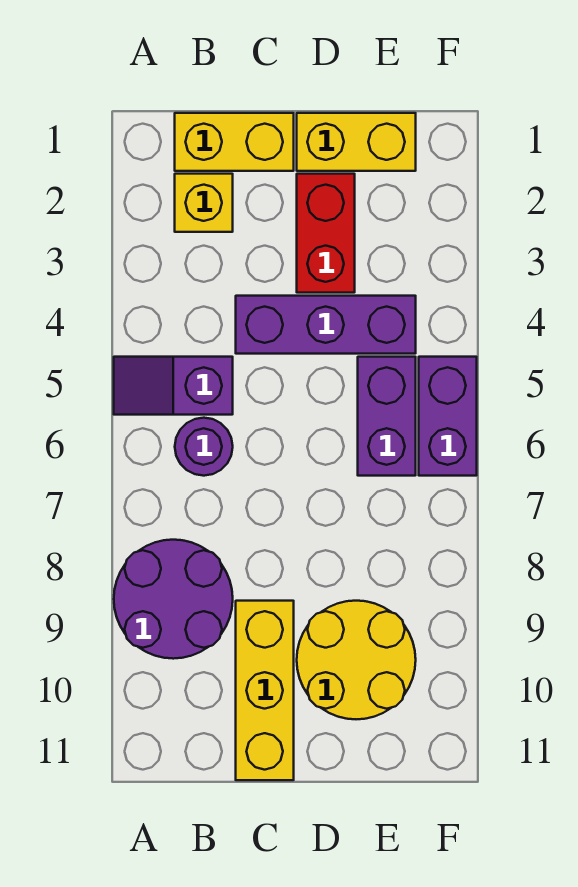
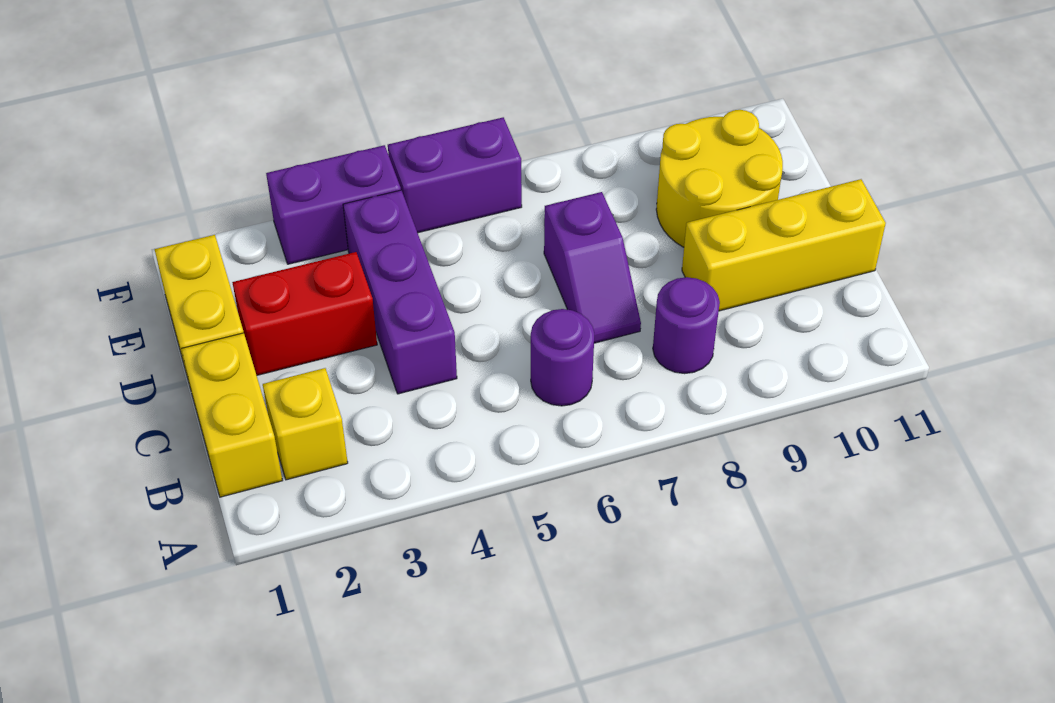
purple slope A5:B5 level 1 top B -> purple slope C7:D7 level 1 top D
purple round brick A8:B9 level 1 -> purple round brick B8 level 1
purple brick E5:E6 level 1 -> purple brick F3:F4 level 1

